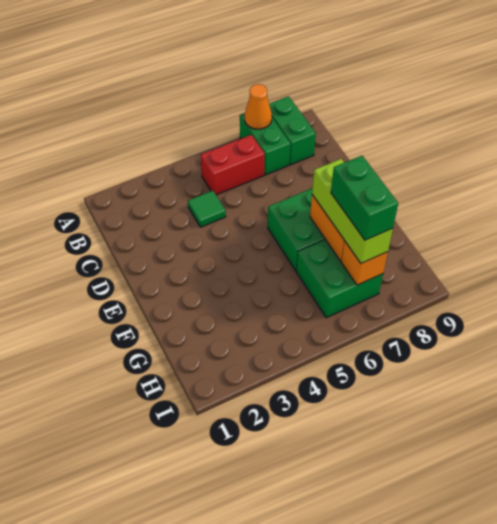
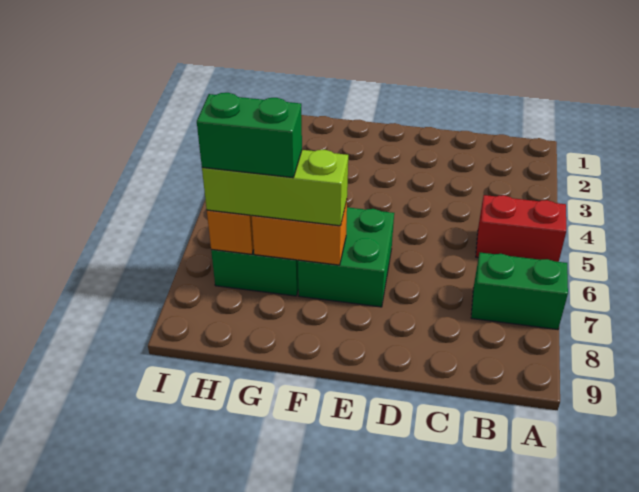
orange cone A7 level 2 -> none
green brick A8:B8 level 1 -> none
red brick B5:B6 level 1 -> red brick A5:B5 level 1
green tile C4 level 1 -> none

